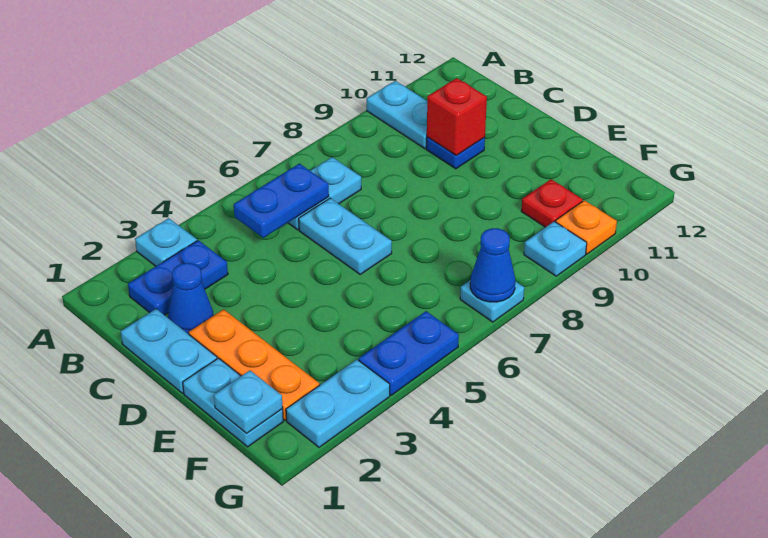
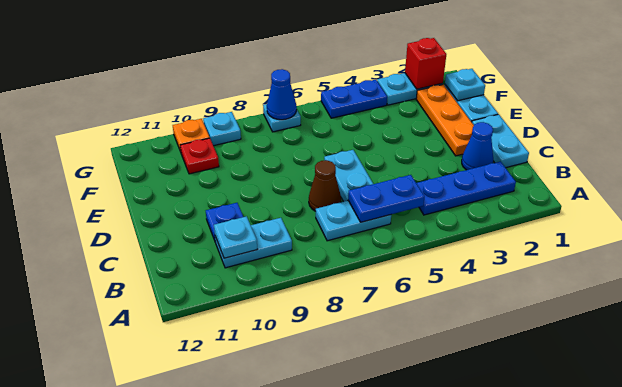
cyan plate A3 level 1 -> cyan plate B10 level 2
cyan plate A10:B10 level 1 -> cyan plate B9:B10 level 1
blue plate B2:B3 level 1 -> blue plate B2:B4 level 1
none -> brown cone C7 level 1
red brick C10 level 2 -> red brick G2 level 2

